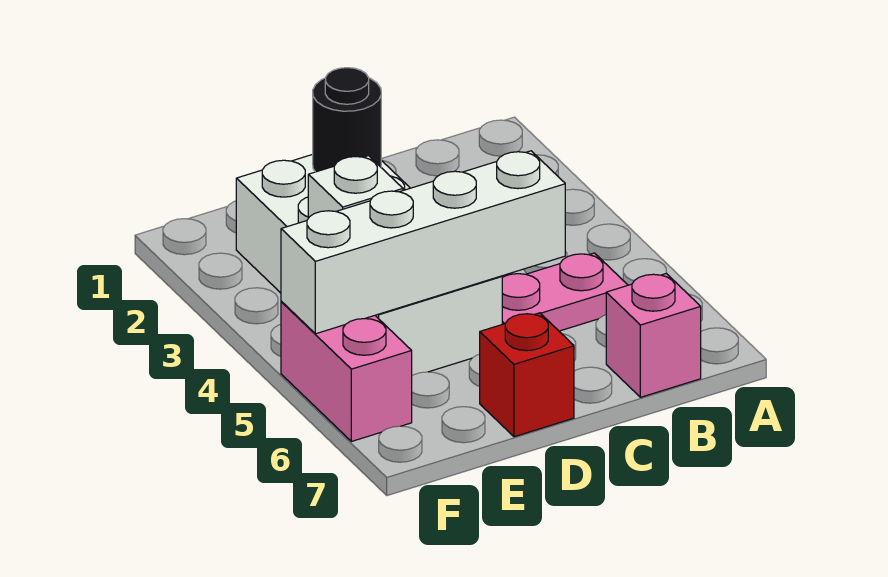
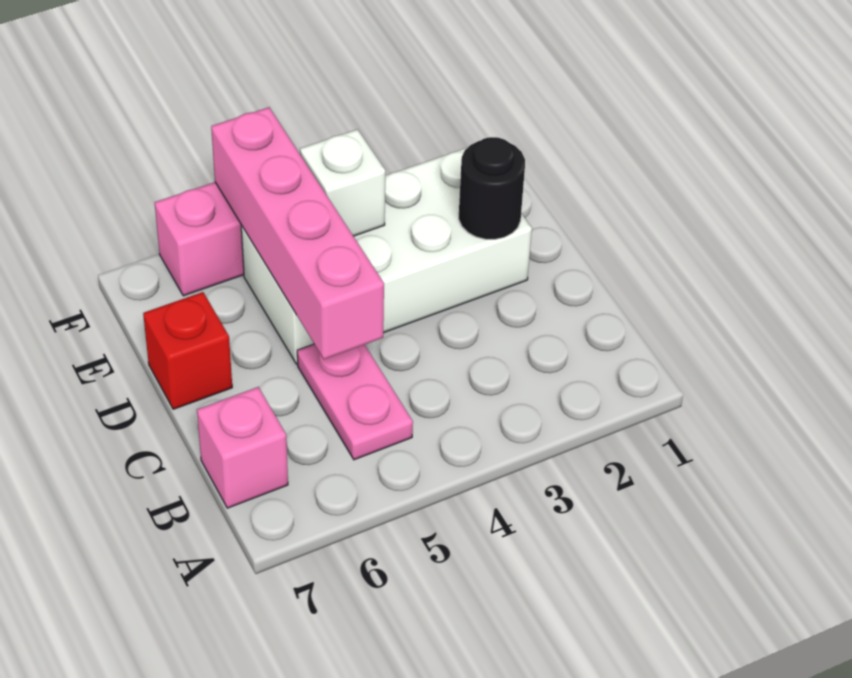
white brick C5:F5 level 2 -> pink brick C5:F5 level 2

